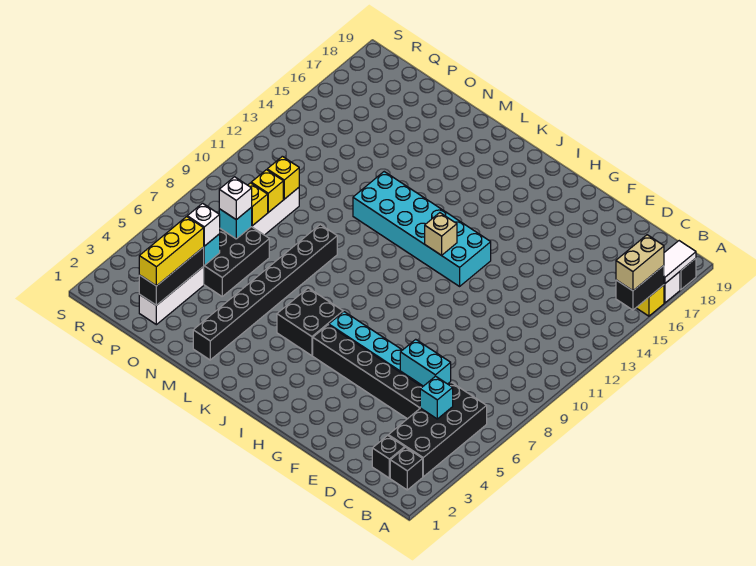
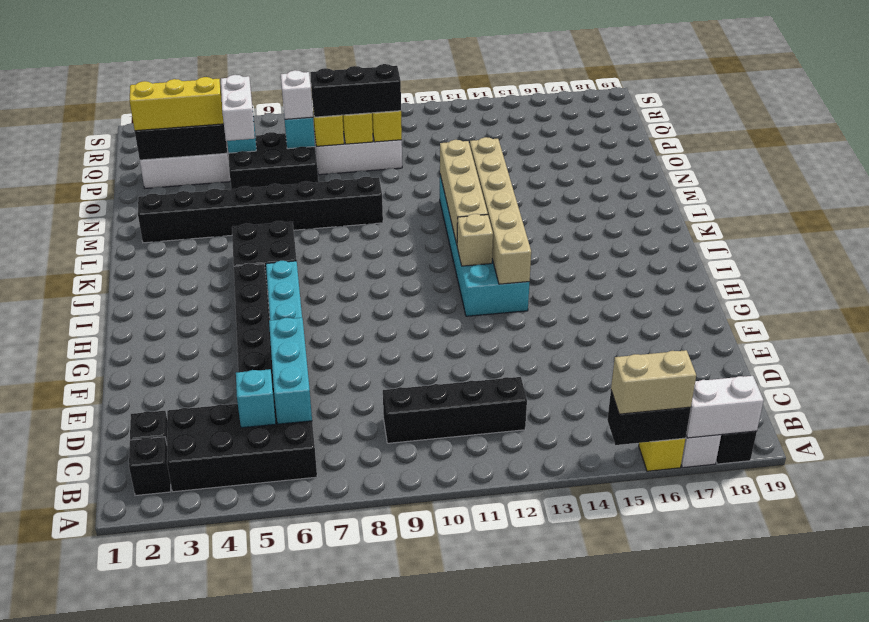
white tile A17:A18 level 2 -> white brick A17:A18 level 2
none -> black brick C9:C12 level 1
cyan brick D6:E6 level 2 -> cyan brick C6:E6 level 2
none -> tan brick H13:M13 level 2
none -> tan brick J12:M12 level 2
white brick P5 level 3 -> white brick O5:P5 level 3
none -> black brick P8:P10 level 3

